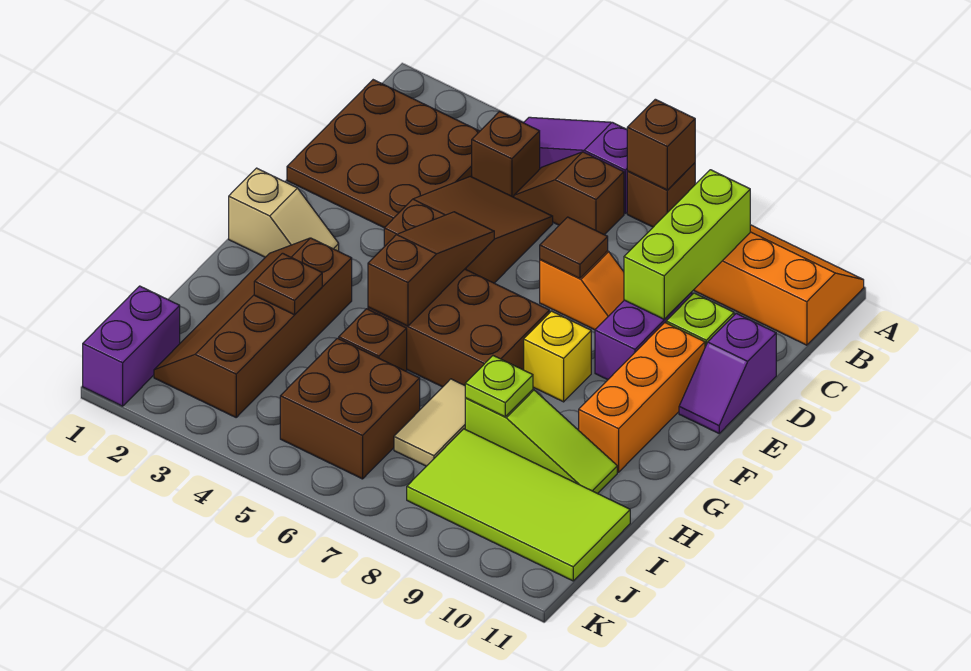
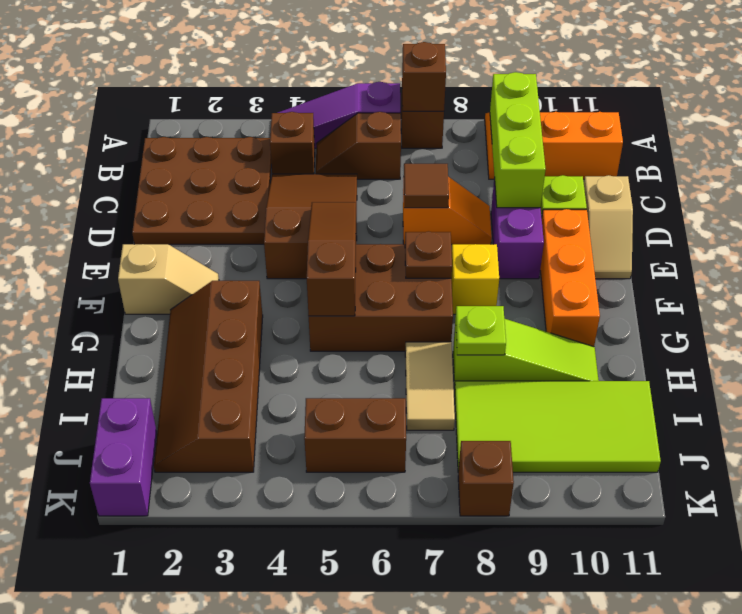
purple slope D11:E11 level 1 top D -> tan slope D11:E11 level 1 top D
brown plate H3 level 2 -> brown plate F7 level 2
brown brick H5 level 1 -> brown brick K8 level 1
brown brick I5:J6 level 1 -> brown brick J5:J6 level 1

